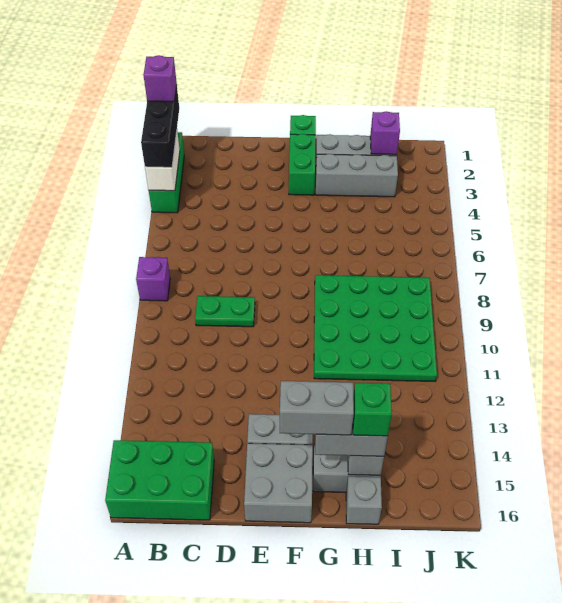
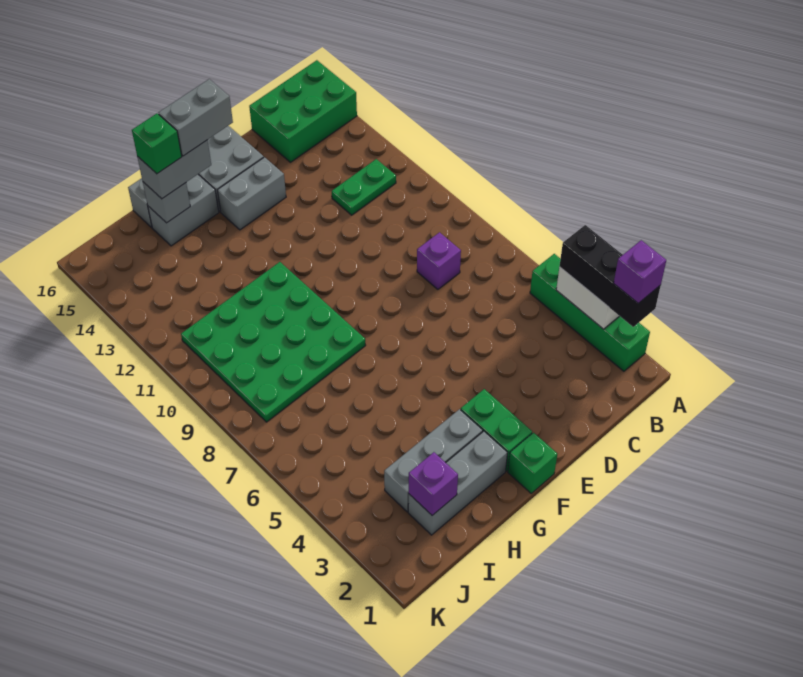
green brick A2:A4 level 1 -> green brick A2:A5 level 1
purple brick A8 level 1 -> purple brick C8 level 1
green plate C9:D9 level 1 -> green plate B12:C12 level 1

